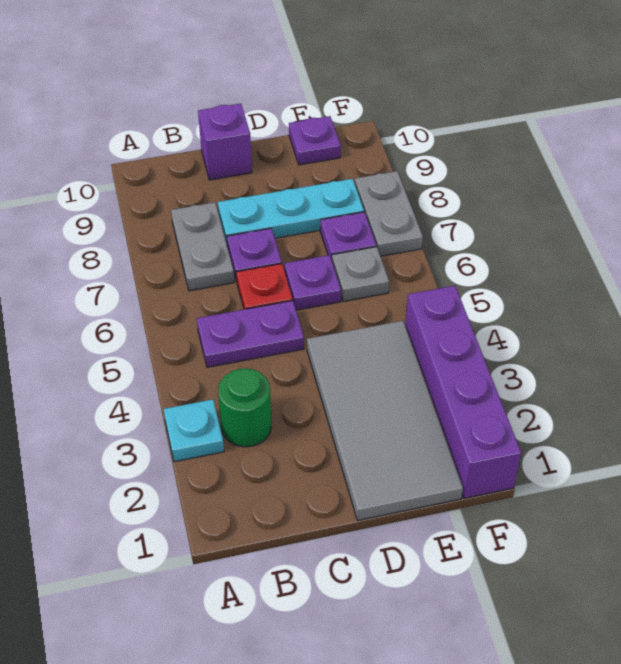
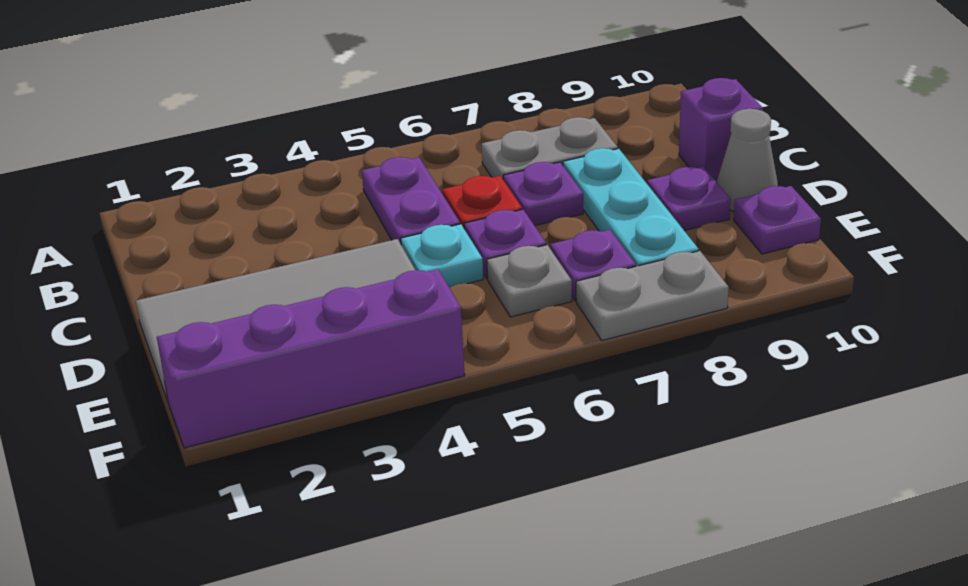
cyan plate A3 level 1 -> cyan plate D5 level 1
green round brick B3 level 1 -> none
none -> purple plate D9 level 1
none -> grey cone D10 level 1

